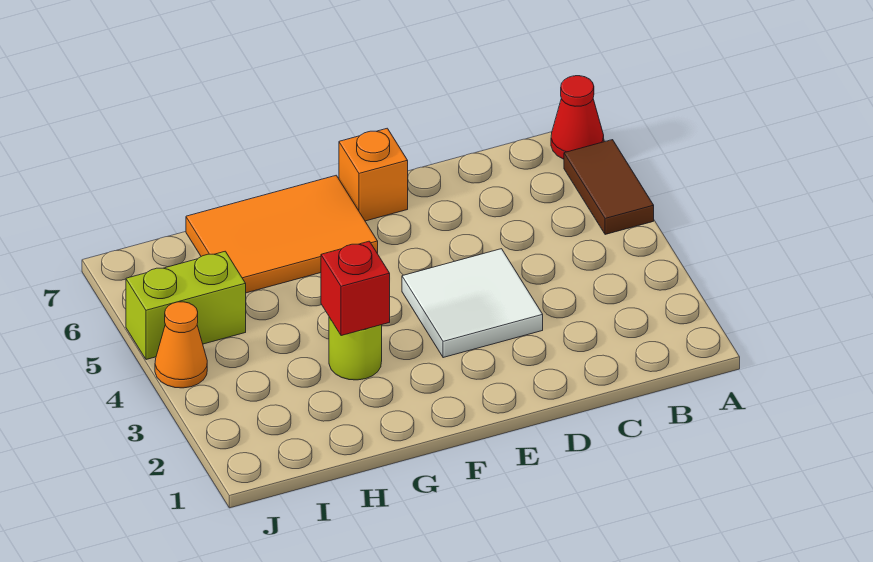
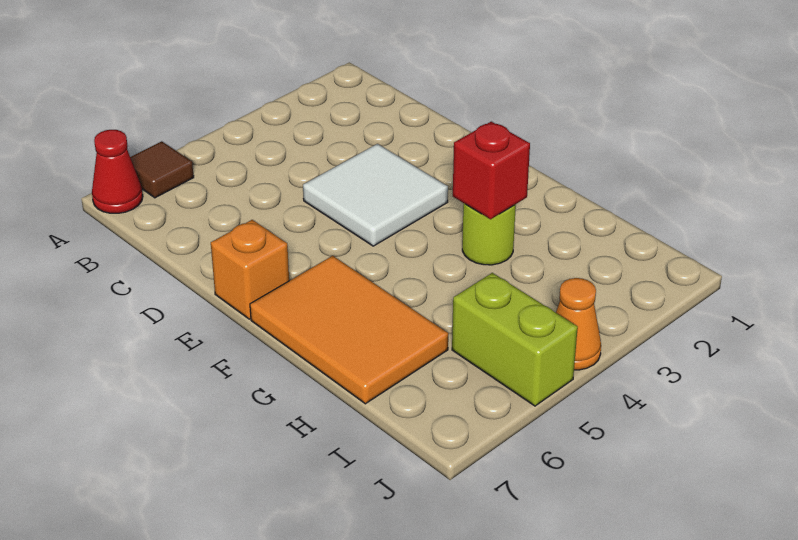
brown tile A5:A6 level 1 -> brown tile A6 level 1

